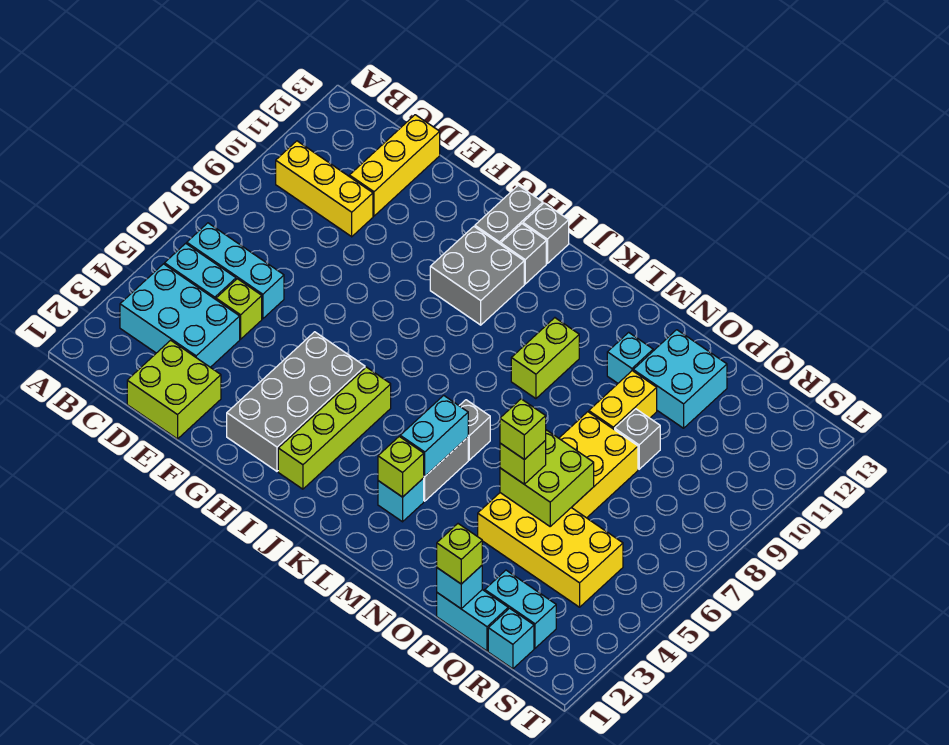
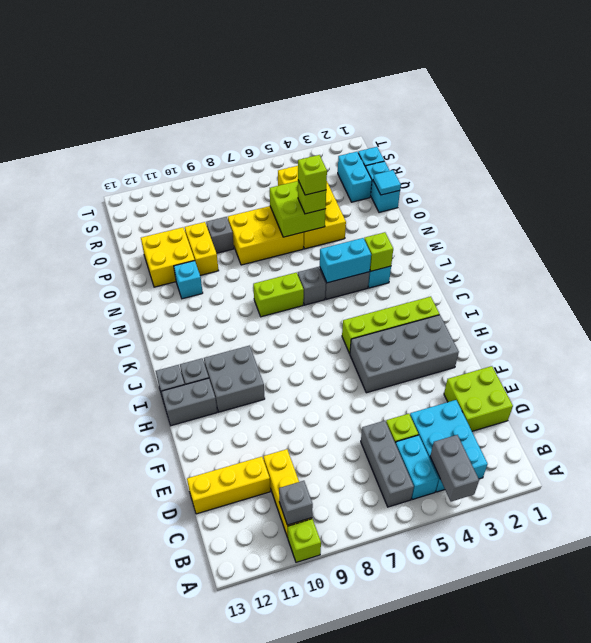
none -> grey brick A4:B4 level 2
cyan brick B6:D6 level 1 -> grey brick B6:D6 level 1
none -> grey brick B10 level 2
lime brick L9:L10 level 1 -> lime brick L7:L8 level 1
yellow brick O9:O10 level 1 -> yellow brick O10:P10 level 1
cyan brick O11:P12 level 1 -> yellow brick O11:P12 level 1
cyan brick P1 level 2 -> cyan tile P1 level 2
lime brick P1 level 3 -> lime brick A10 level 1

